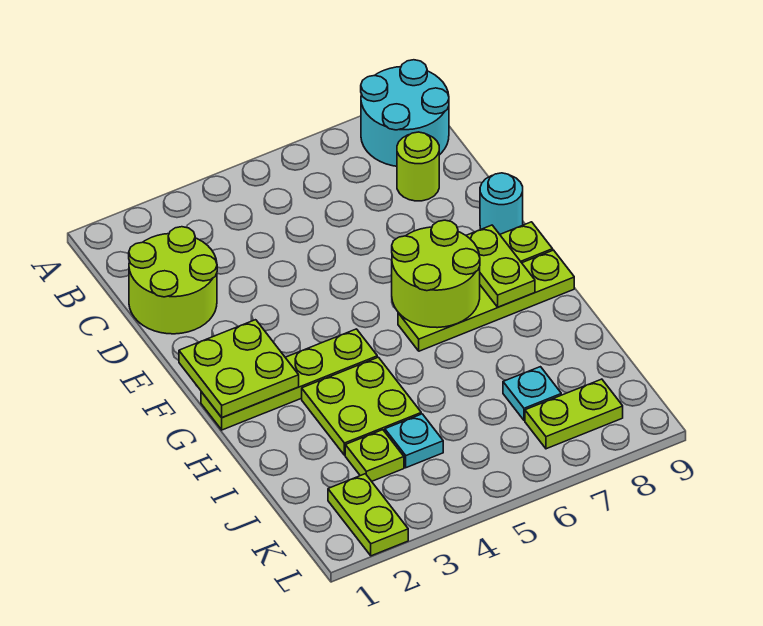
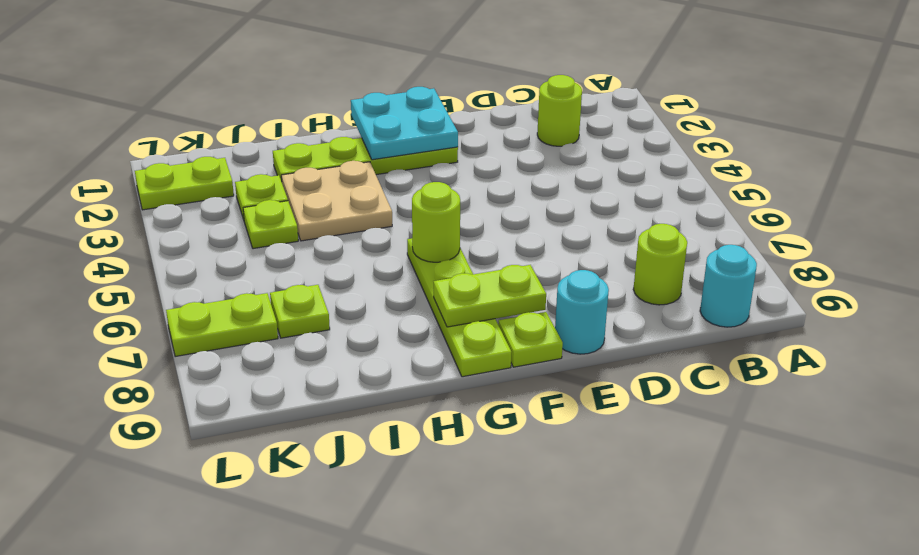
cyan round brick A8:B9 level 1 -> cyan round brick B9 level 1
lime round brick C1:D2 level 1 -> lime round brick C2 level 1
lime plate F1:G2 level 2 -> cyan plate F1:G2 level 2
lime round brick F6:G7 level 2 -> lime round brick G6 level 2
lime plate G1:G4 level 1 -> lime plate F2:I2 level 1
lime plate H3:I4 level 1 -> tan plate H3:I4 level 1
cyan plate J4 level 1 -> lime plate J4 level 1
cyan plate J7 level 1 -> lime plate J7 level 1
lime plate K7:K8 level 1 -> lime plate K7:L7 level 1

